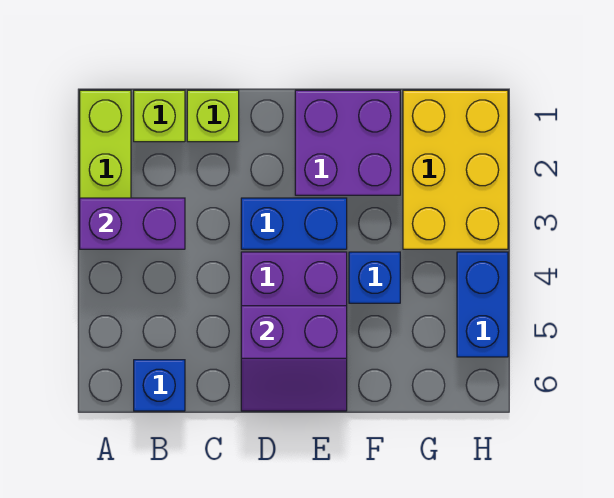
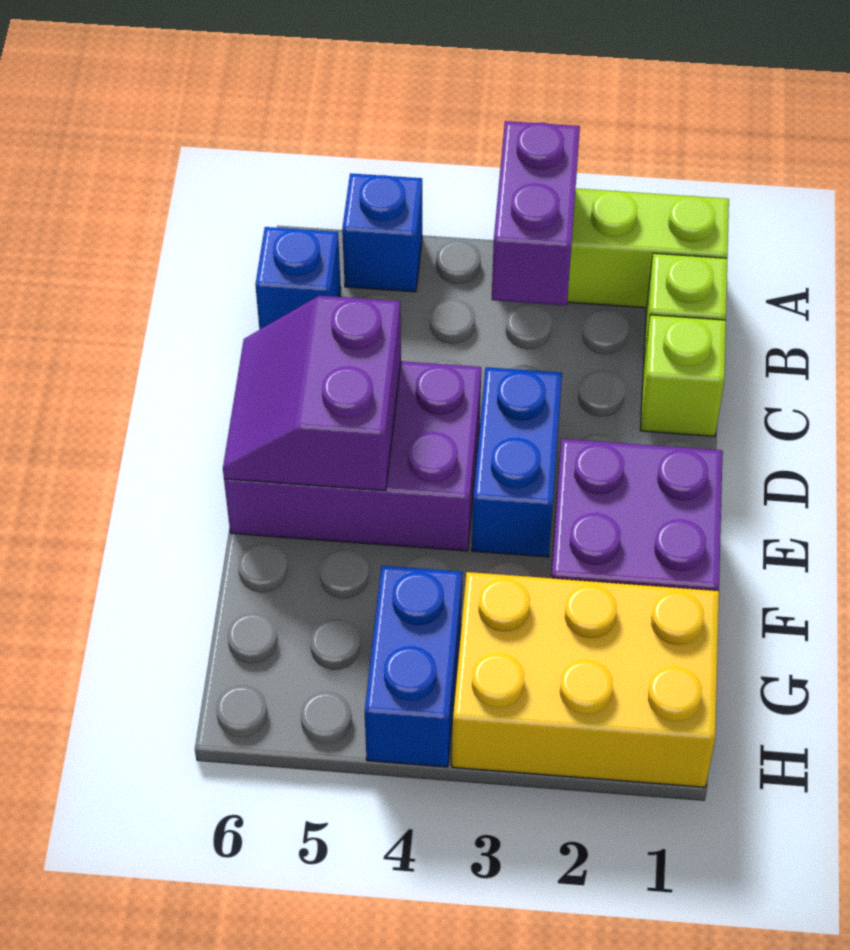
blue brick F4 level 1 -> blue brick A5 level 1
blue brick H4:H5 level 1 -> blue brick G4:H4 level 1

